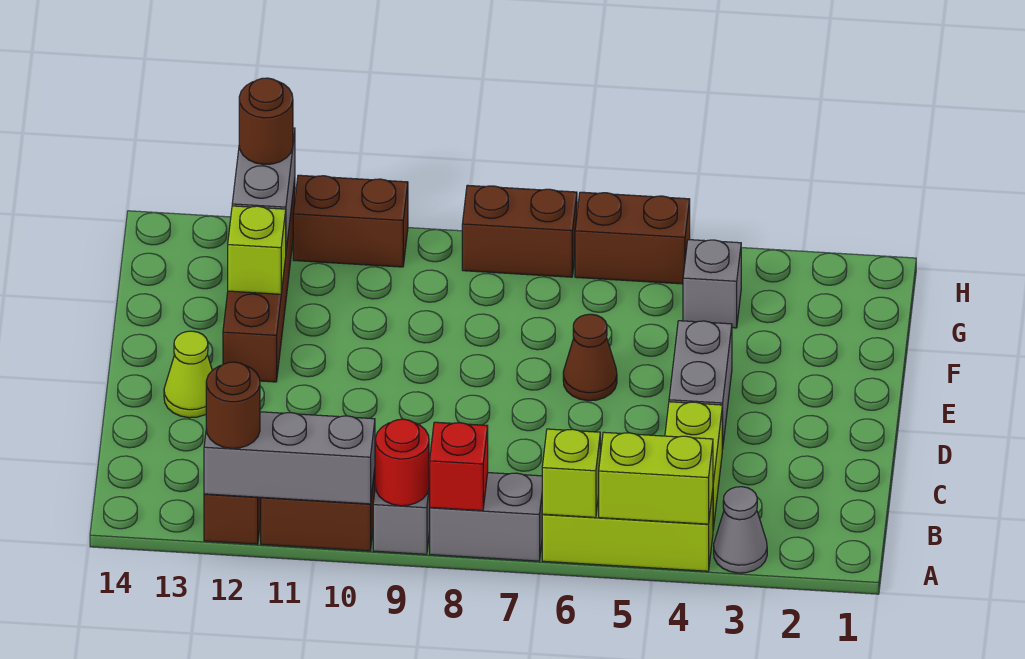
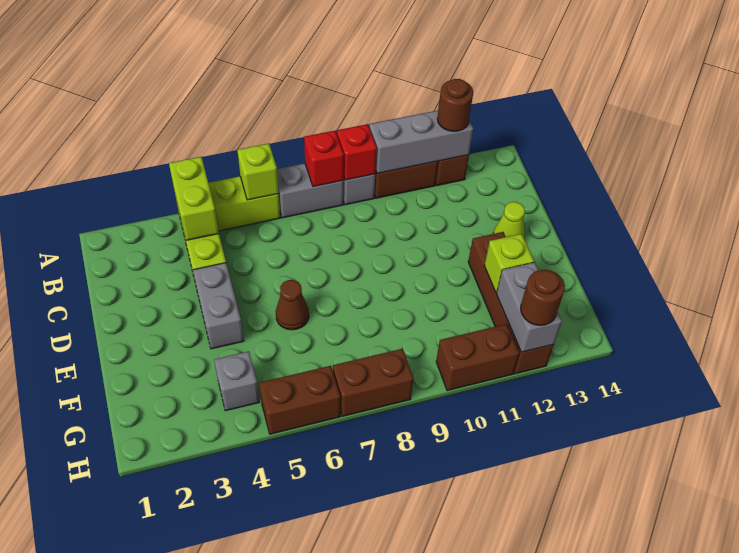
grey cone A3 level 1 -> none
lime brick A4:A5 level 2 -> lime brick A4:B4 level 2
red round brick A9 level 2 -> red brick A9 level 2

